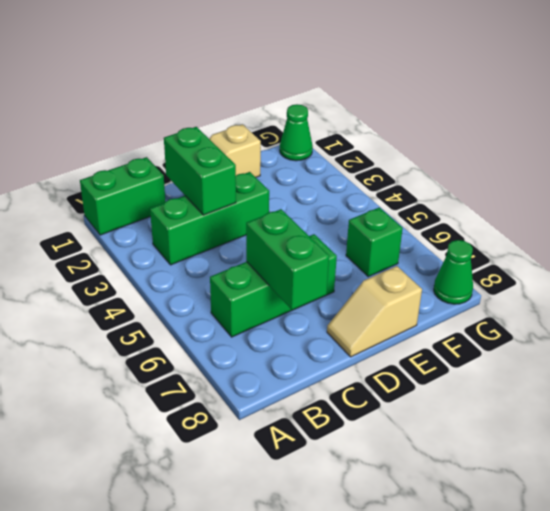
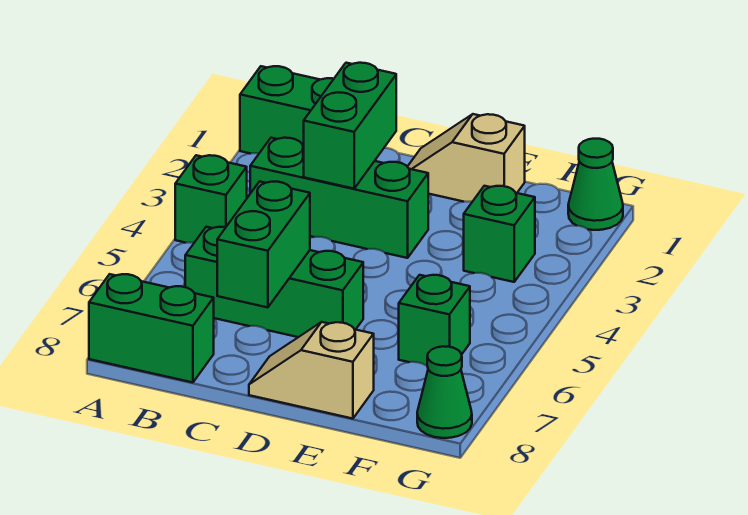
none -> green brick A4 level 1
none -> green brick A8:B8 level 1
none -> green brick F3 level 1

